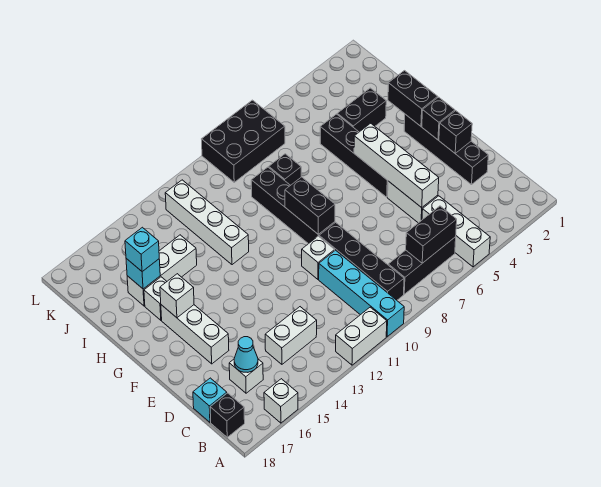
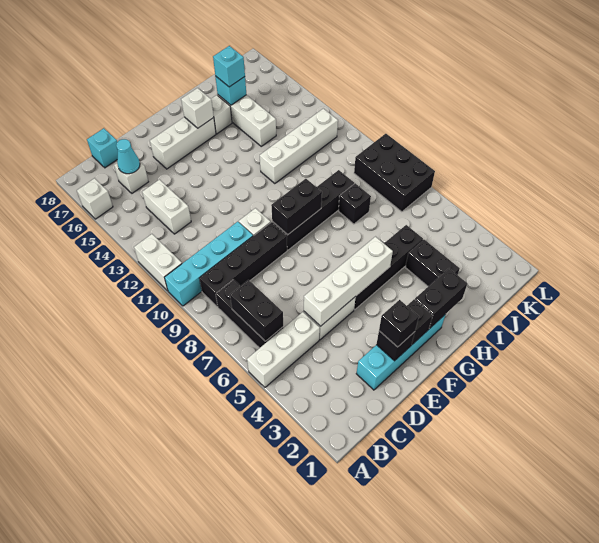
black brick B18 level 1 -> black brick E2 level 3
black brick D2:G2 level 1 -> cyan brick D2:G2 level 1

